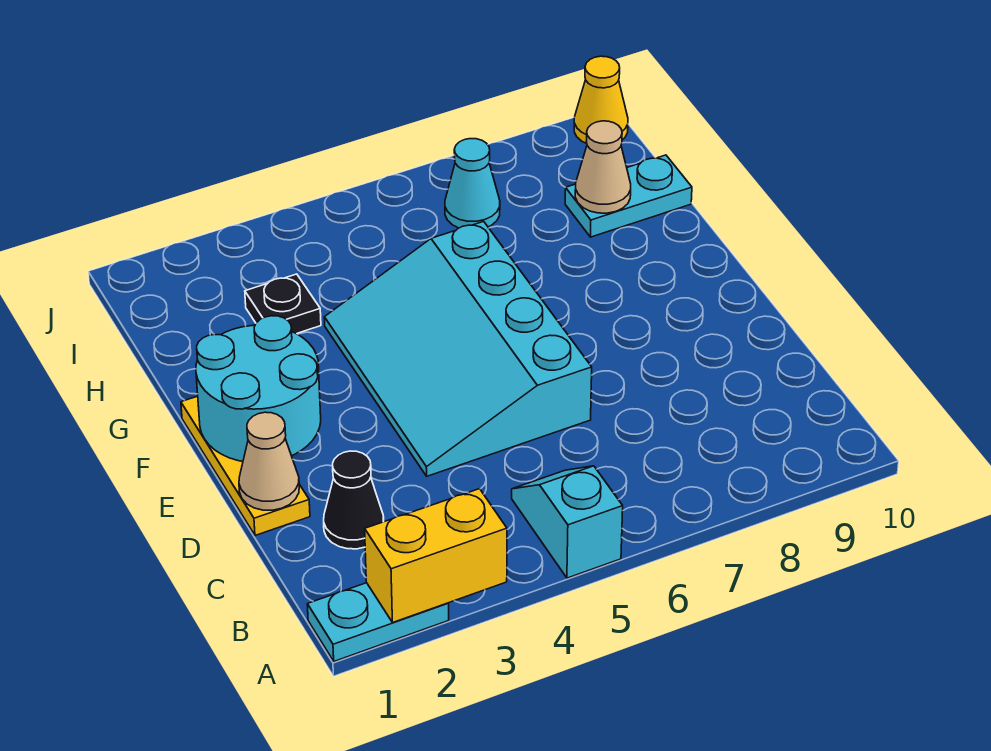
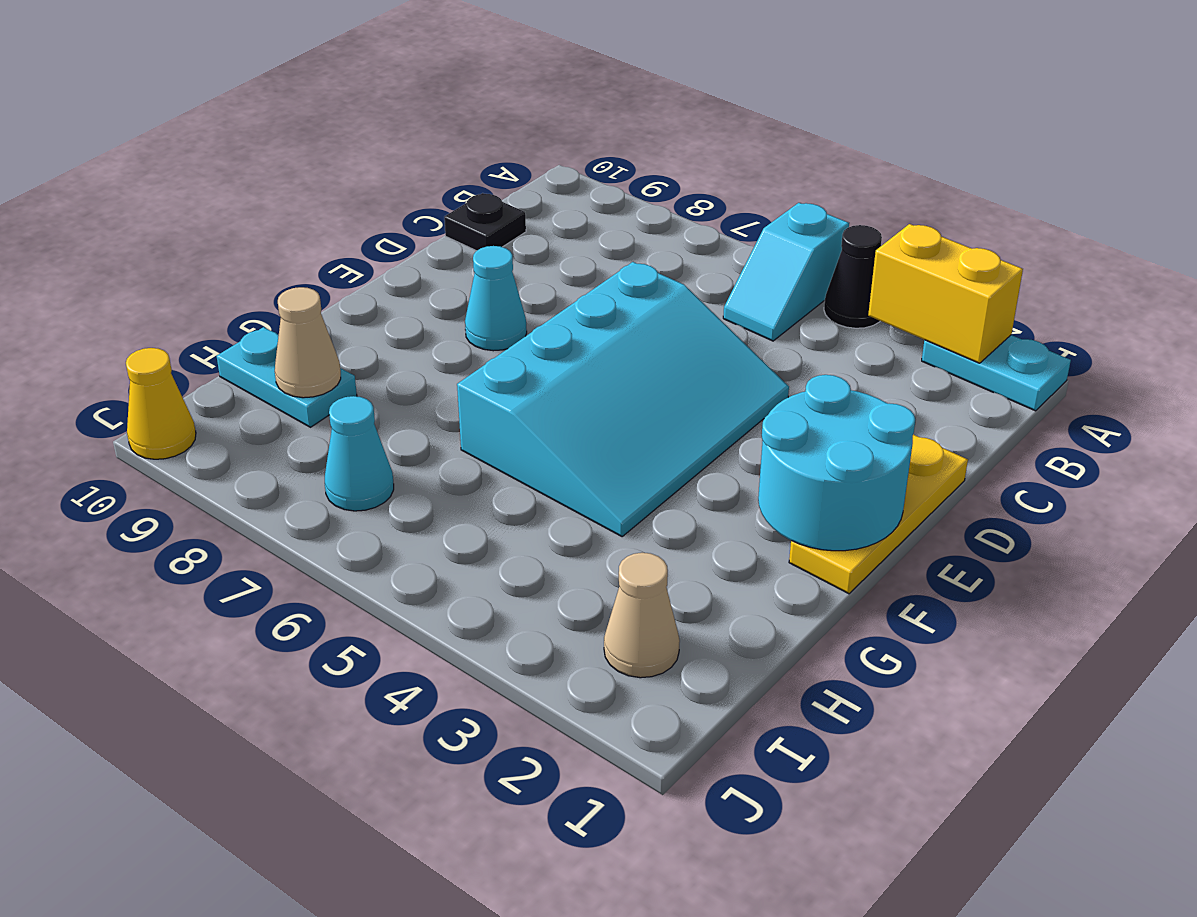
black cone C2 level 1 -> black cone A4 level 1
tan cone D1 level 2 -> tan cone I2 level 1
none -> cyan cone E8 level 1
black plate H3 level 1 -> black plate C10 level 1

